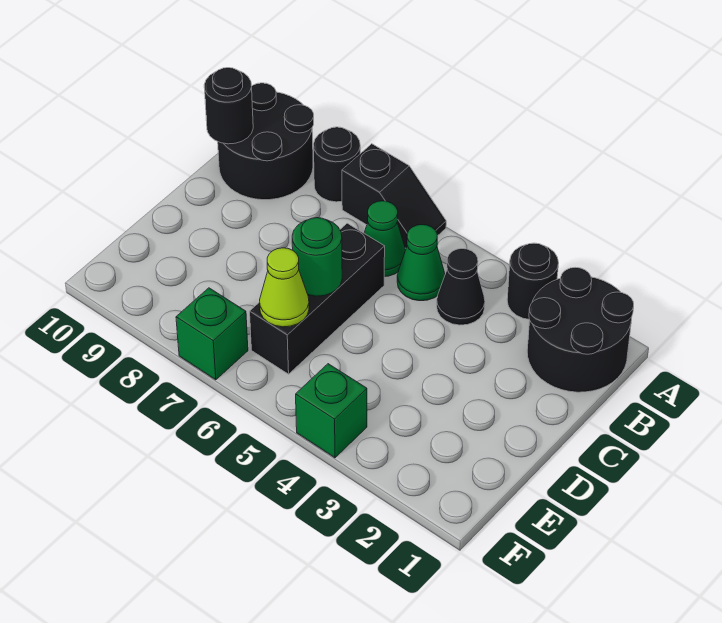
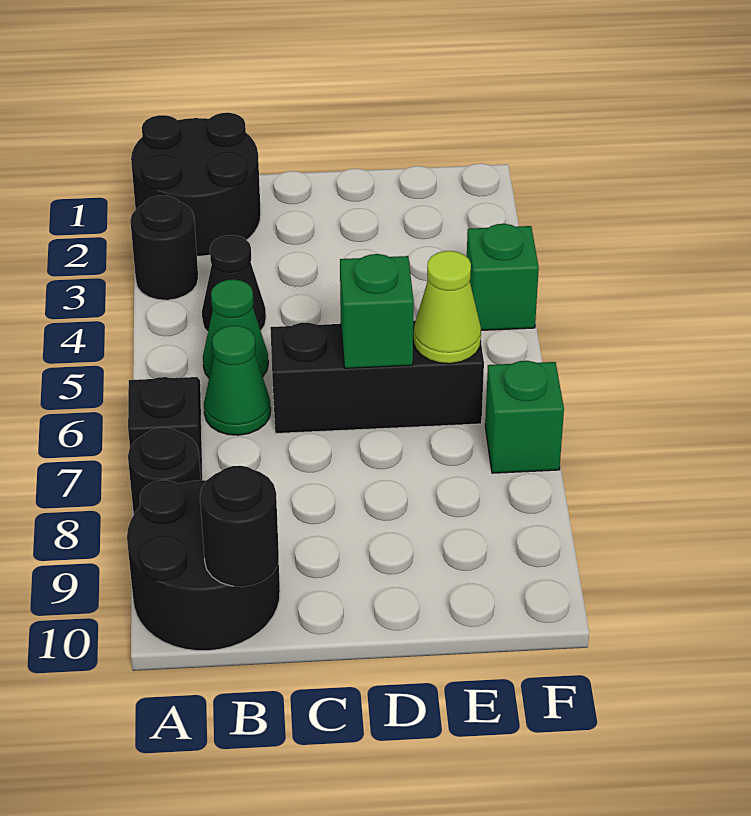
green round brick D6 level 2 -> green brick D6 level 2

